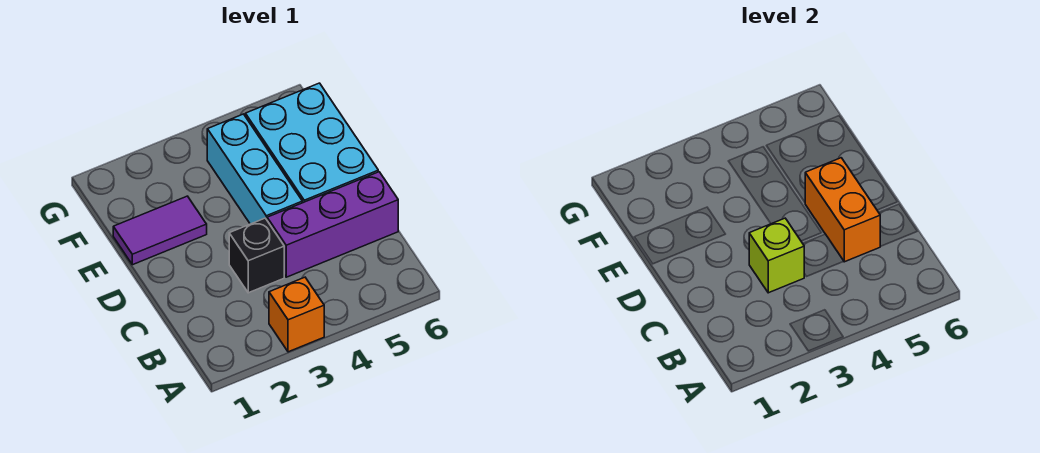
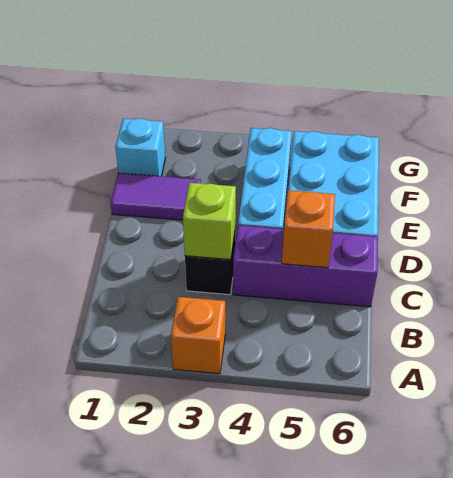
orange brick C5:D5 level 2 -> orange brick C5 level 2
none -> cyan brick F1 level 1

